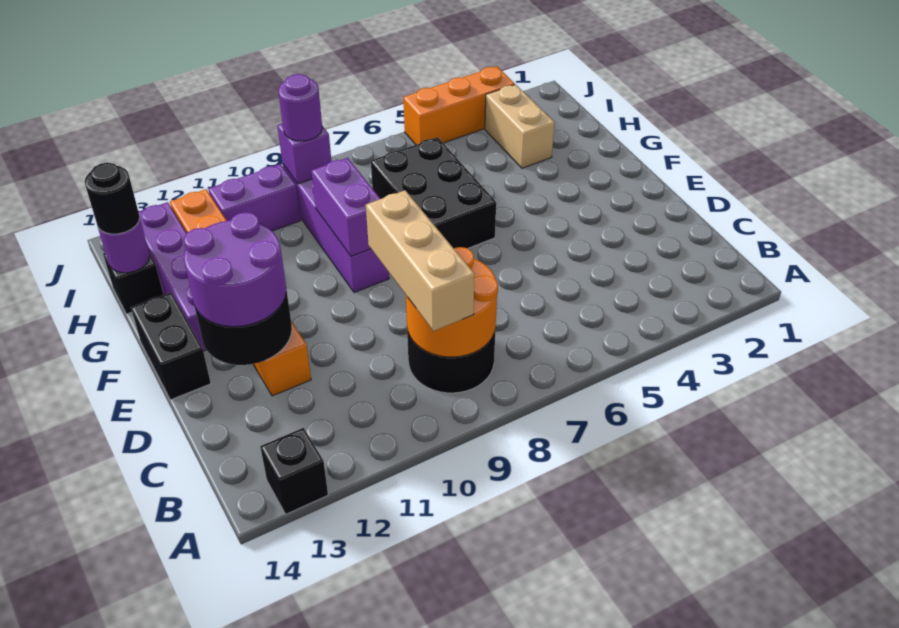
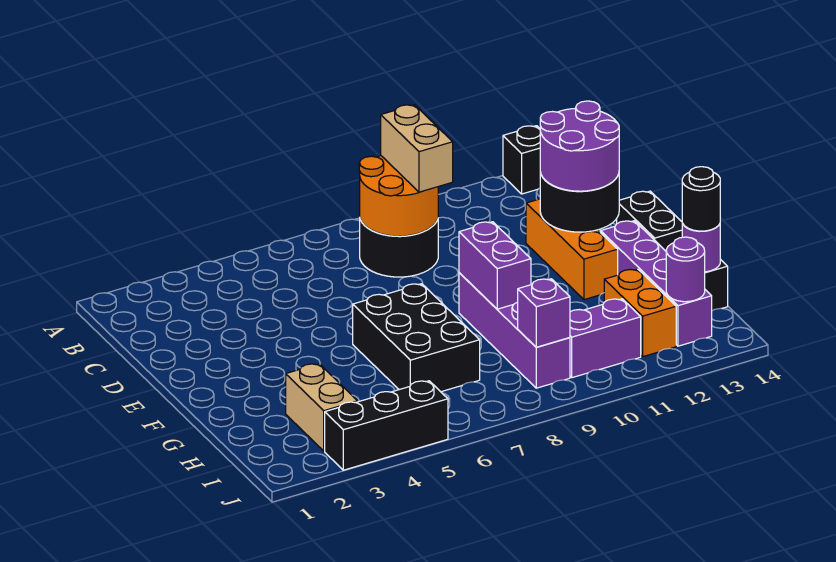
tan brick B9:D9 level 3 -> tan brick B9:C9 level 3
purple round brick I9 level 3 -> purple round brick I13 level 2
orange brick J3:J5 level 1 -> black brick J3:J5 level 1

